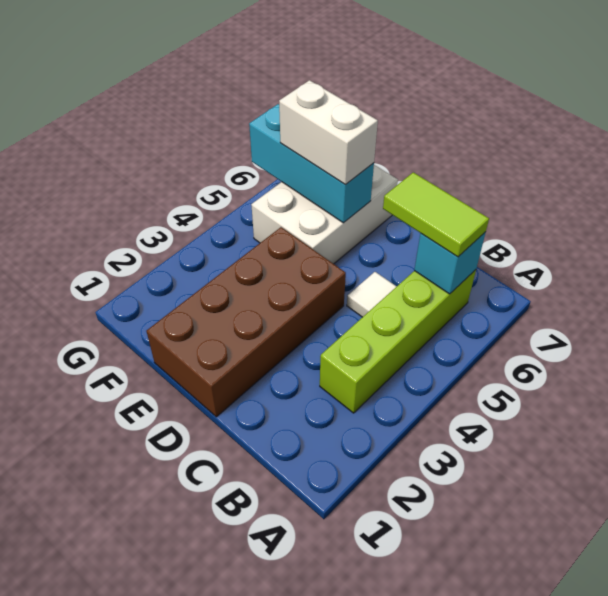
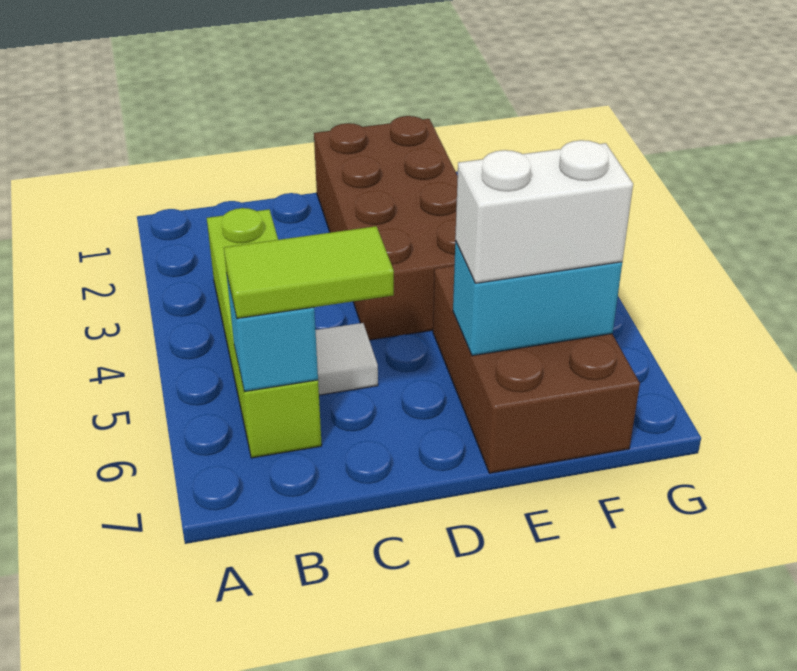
white brick E5:F7 level 1 -> brown brick E5:F7 level 1
cyan brick E6:G6 level 2 -> cyan brick E6:F6 level 2

